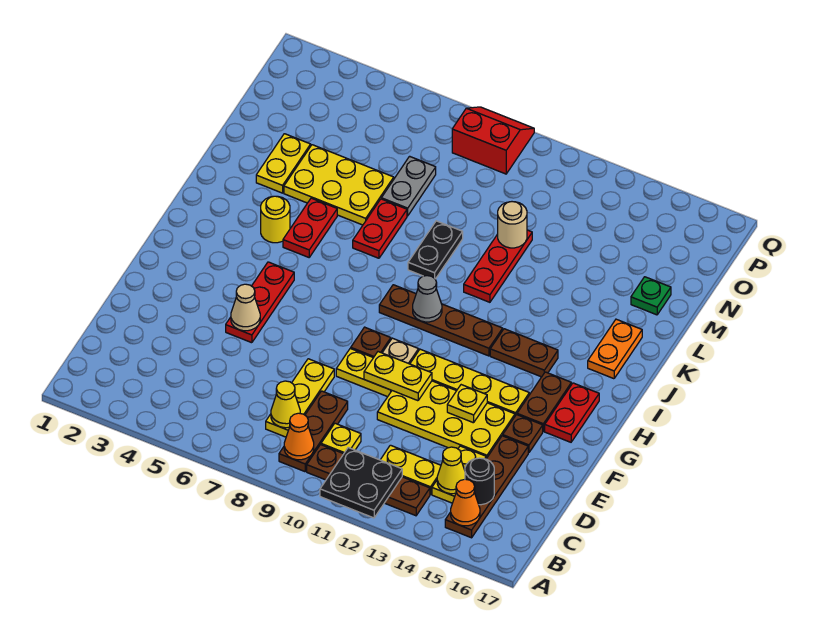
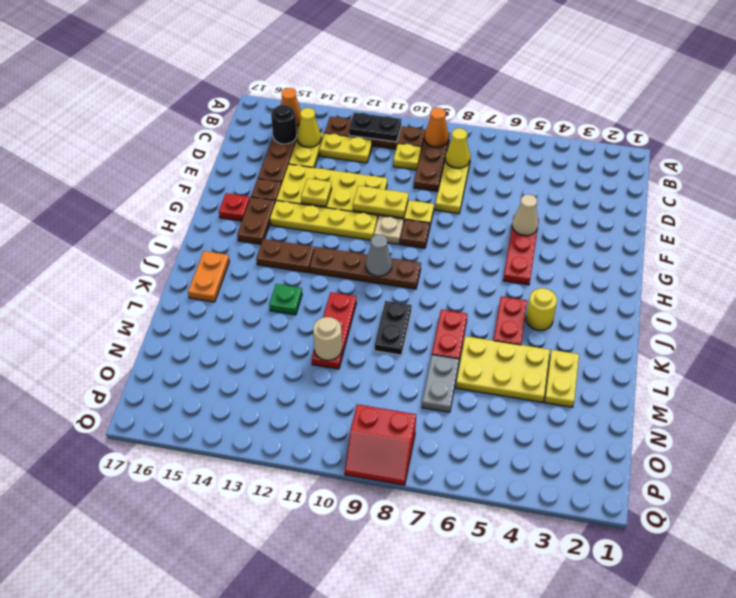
black plate A11:B12 level 2 -> black plate B11:B12 level 2
red plate G16:H16 level 1 -> red plate G16 level 1
green plate M16 level 1 -> green plate K13 level 1

